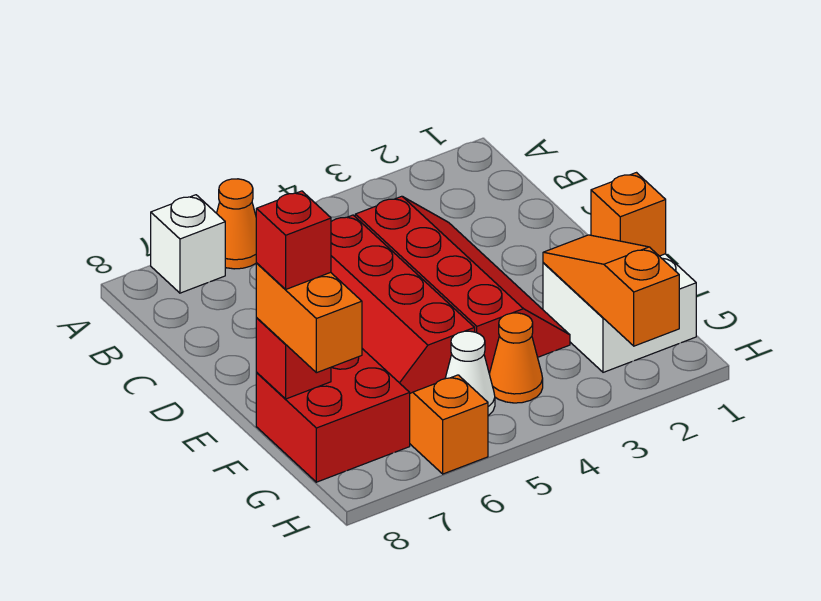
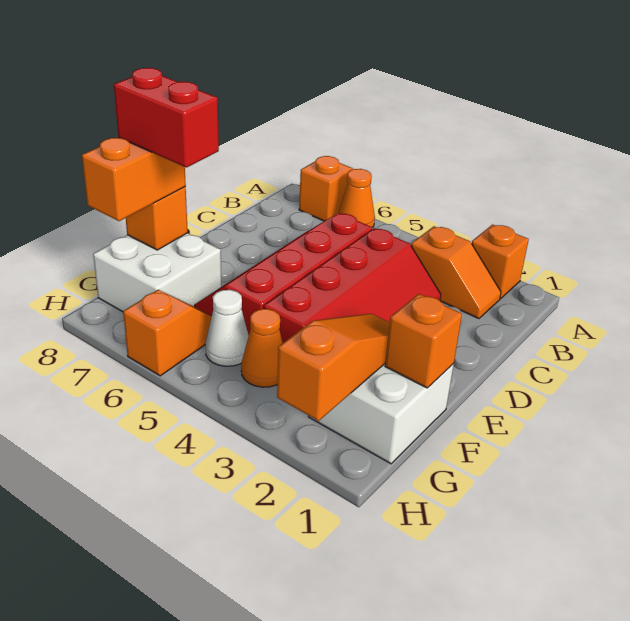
none -> orange brick A2 level 1
white brick A7 level 1 -> orange brick A7 level 1
none -> orange slope B2:B3 level 1 top 3
red brick F7:G8 level 1 -> white brick F7:G8 level 1
red brick F8 level 2 -> orange brick F8 level 2
red brick F8 level 4 -> red brick F7:F8 level 4

